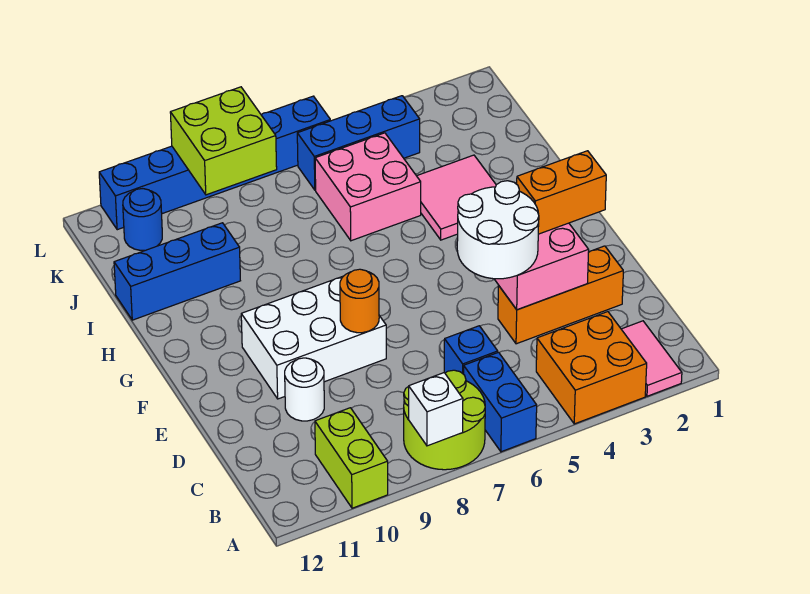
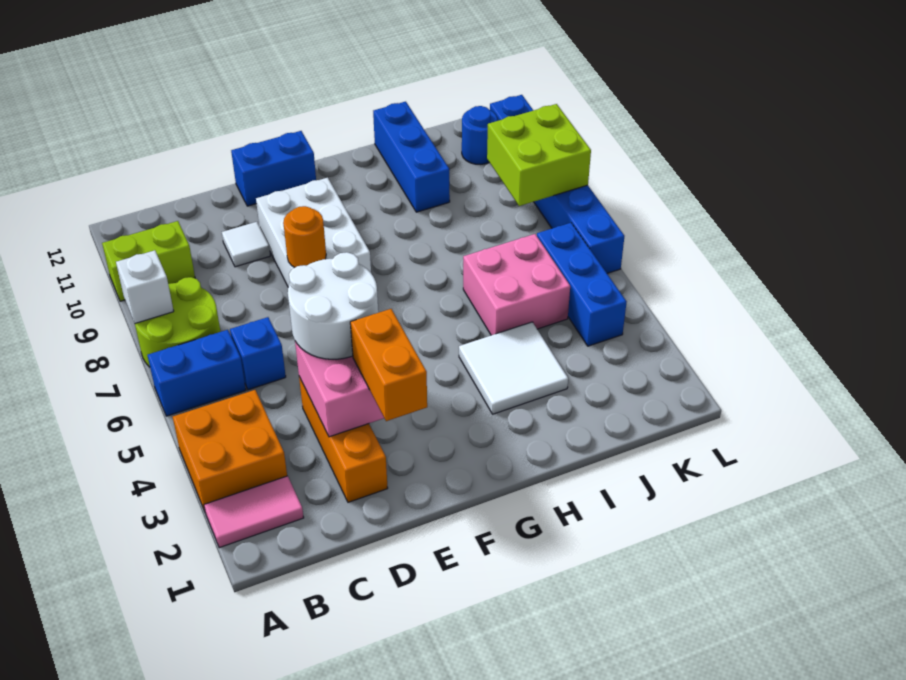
white round brick D10 level 1 -> white tile D10 level 1
none -> blue brick E12:F12 level 1
pink tile H3:I4 level 1 -> white tile H3:I4 level 1

